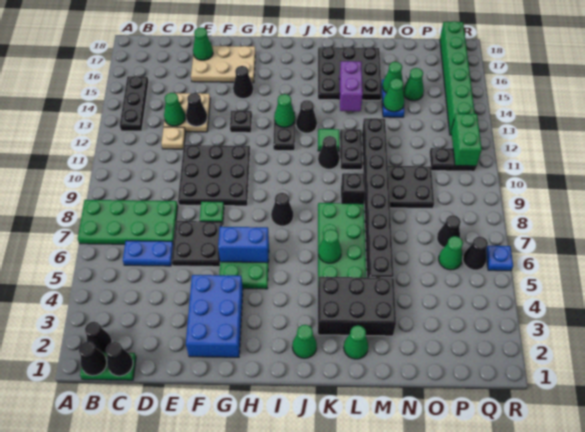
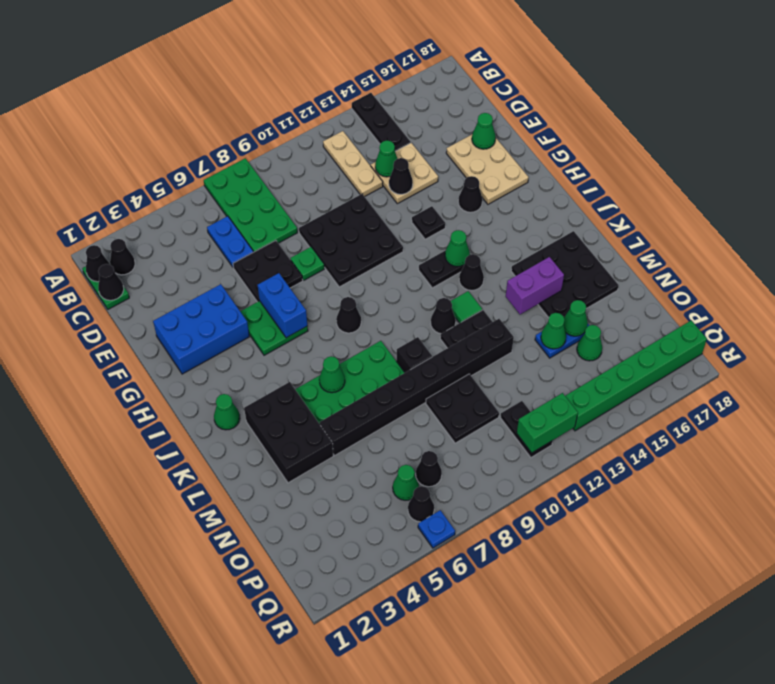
black plate B13:B15 level 1 -> black plate A14:C14 level 1
tan plate D12 level 1 -> tan plate B12:D12 level 1
green cone L2 level 1 -> none

